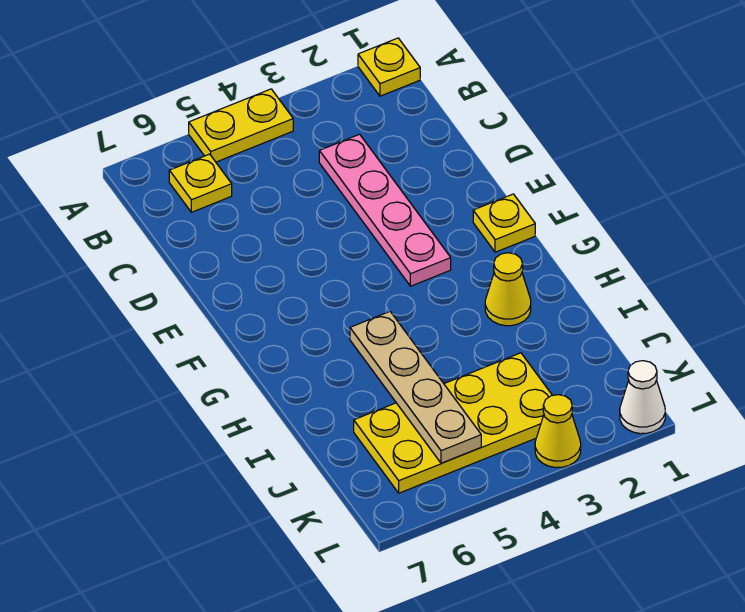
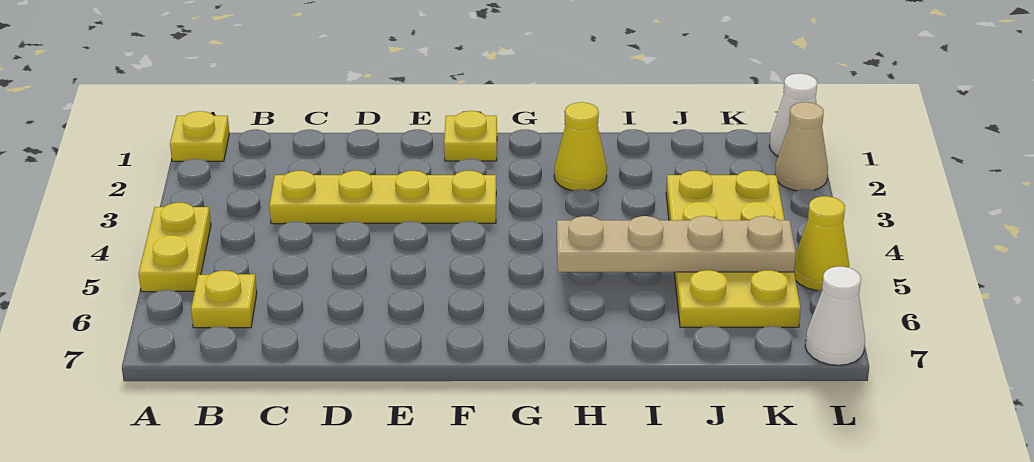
pink plate C3:F3 level 1 -> yellow plate C3:F3 level 1
none -> tan cone L2 level 1
yellow cone L3 level 1 -> yellow cone L5 level 1
none -> white cone L7 level 1

